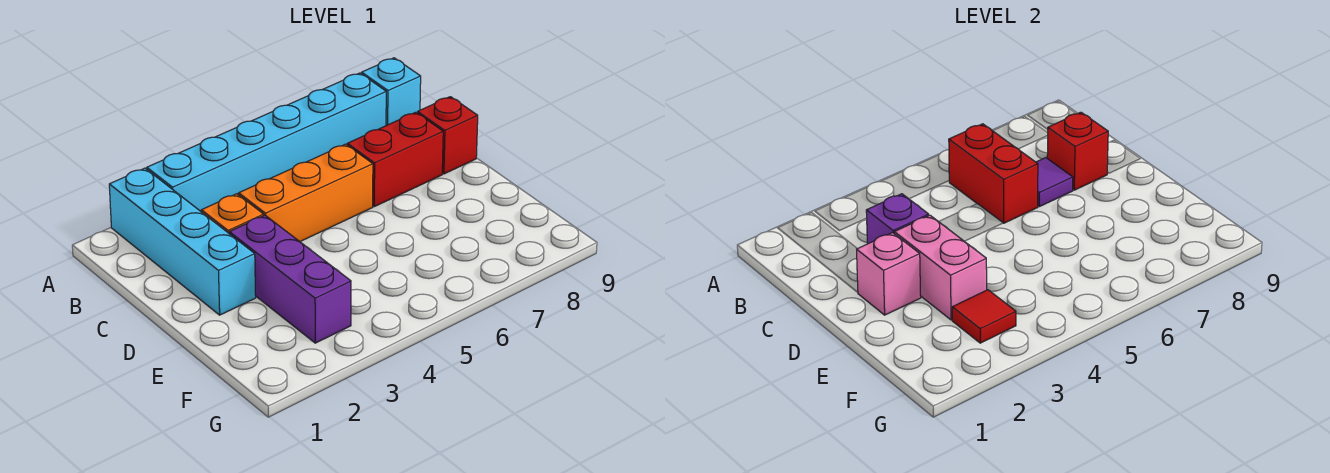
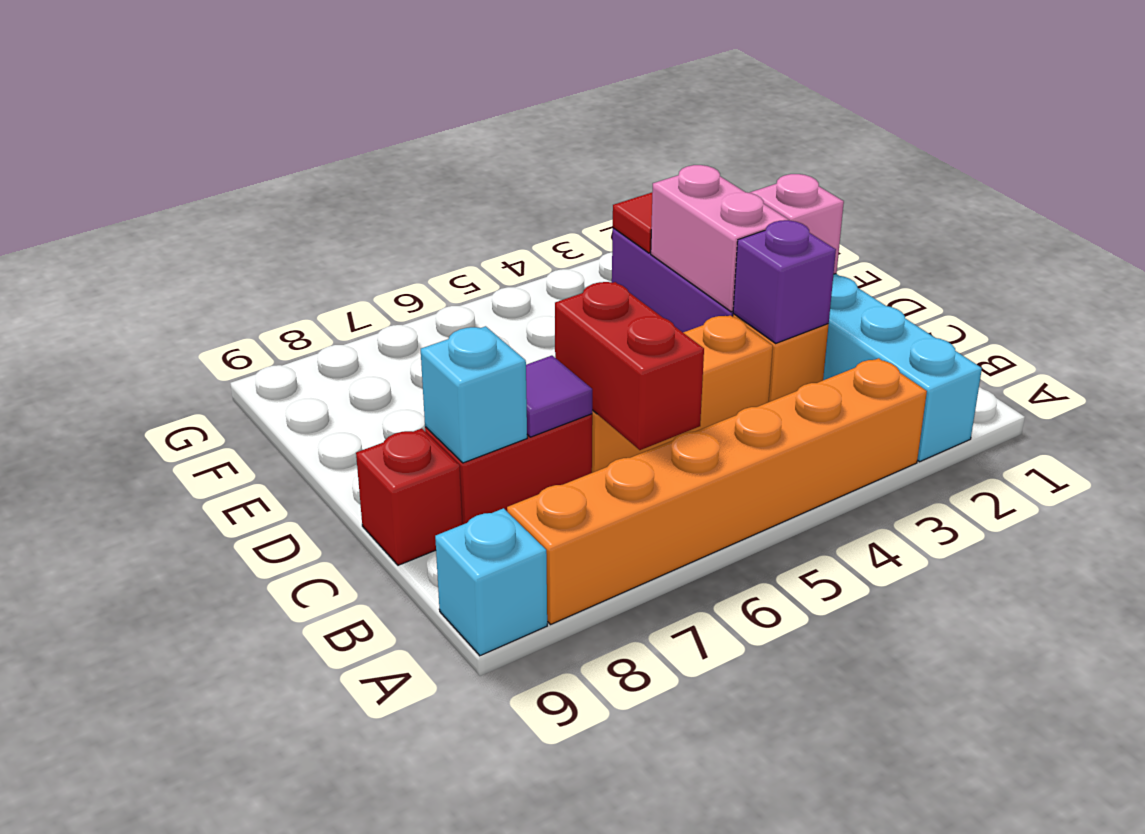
cyan brick A3:A8 level 1 -> orange brick A3:A8 level 1
red brick C8 level 2 -> cyan brick C8 level 2

